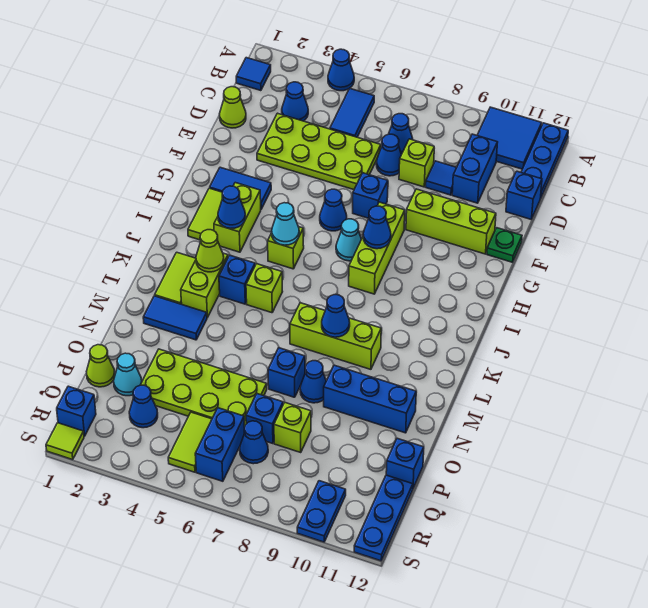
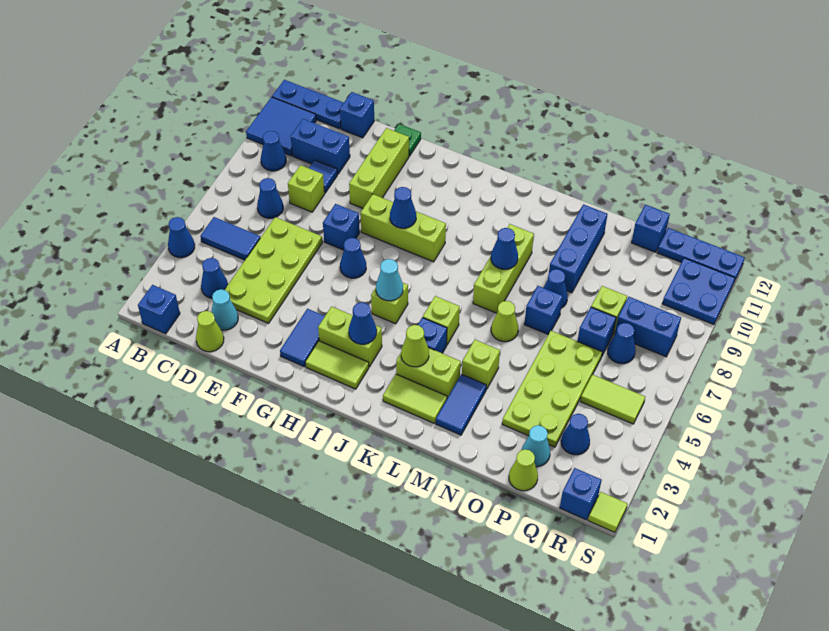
blue tile B1 level 1 -> blue brick B1 level 1
blue cone D7 level 1 -> blue cone B9 level 1
cyan cone H7 level 1 -> cyan cone D2 level 1
none -> lime brick M4 level 1
none -> lime cone M6 level 1
blue brick Q6:R6 level 1 -> blue brick Q8:R8 level 1
blue plate R10:S10 level 1 -> blue plate R10:S11 level 1

